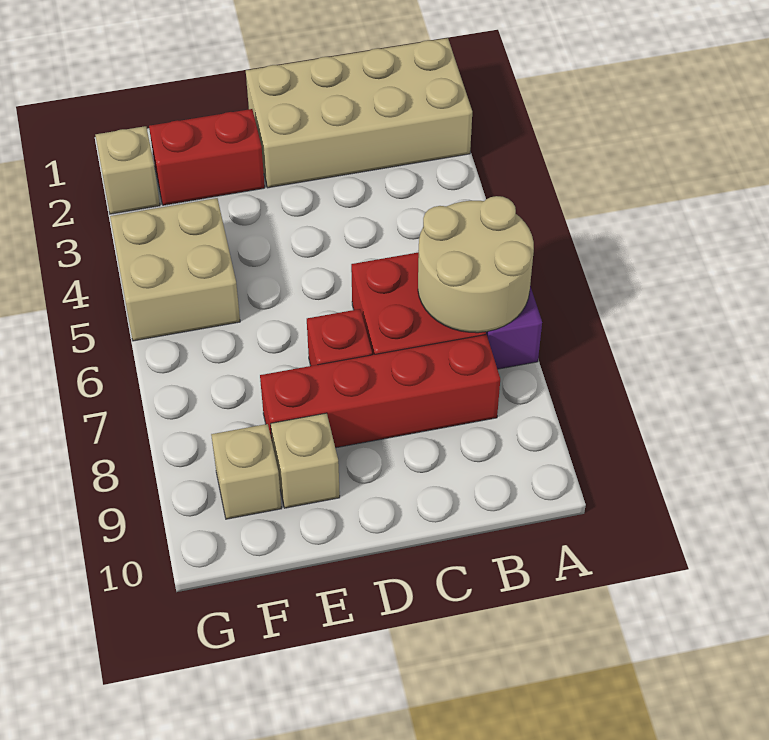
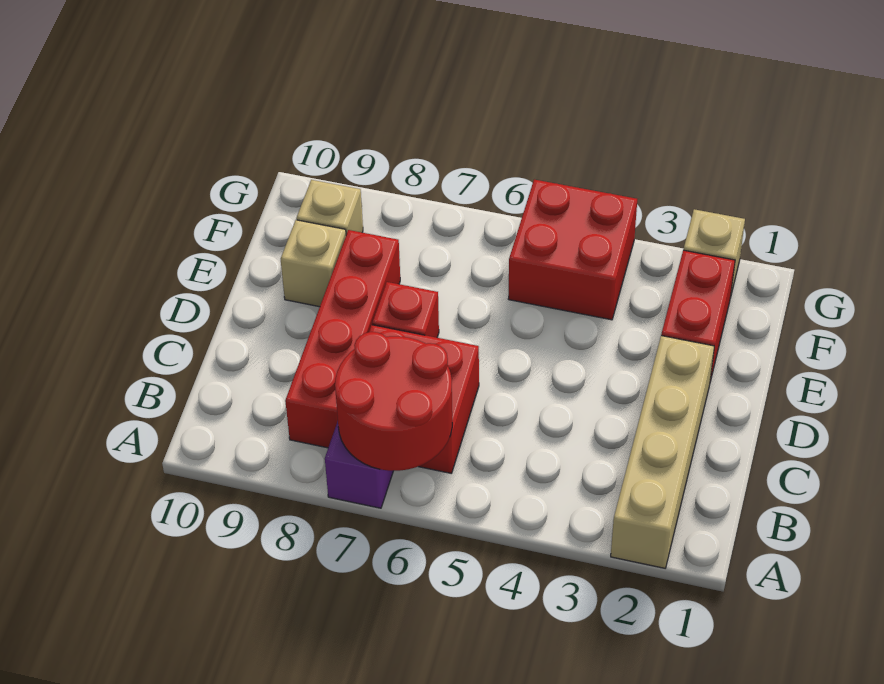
tan brick A1:D2 level 1 -> tan brick A2:D2 level 1
tan round brick A6:B7 level 2 -> red round brick A6:B7 level 2
tan brick F4:G5 level 1 -> red brick F4:G5 level 1

